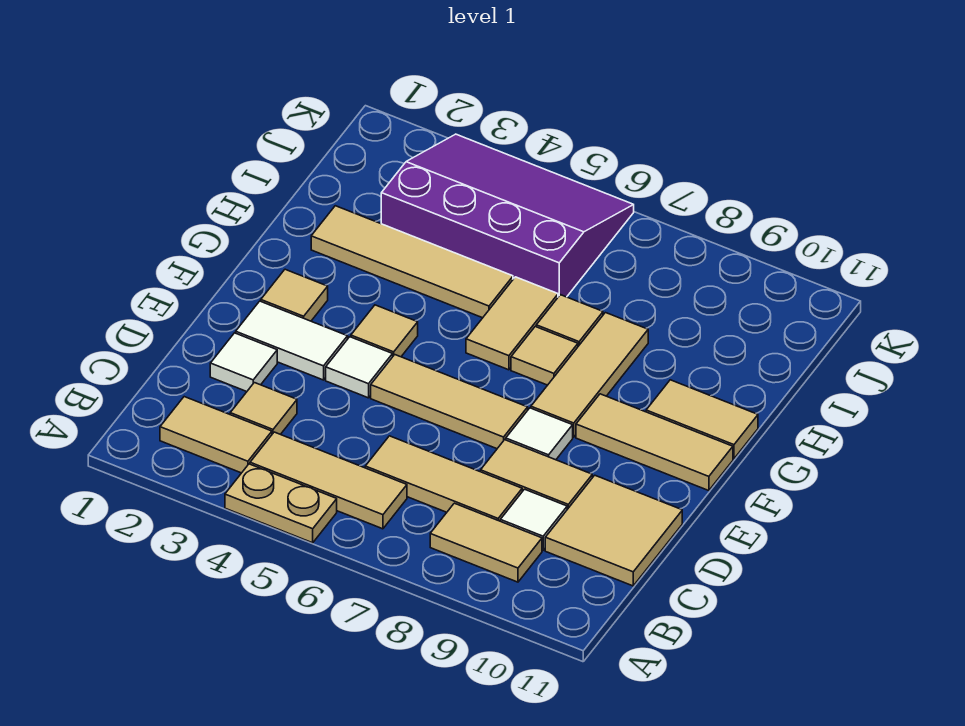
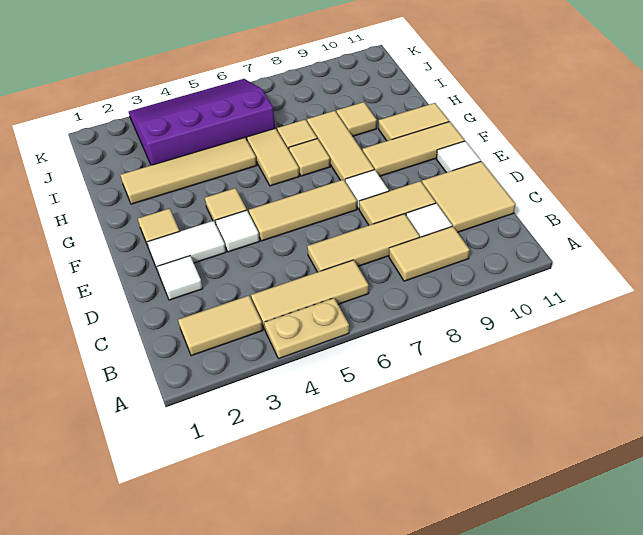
tan tile C3 level 1 -> tan tile H9 level 1
none -> white tile E11 level 1

